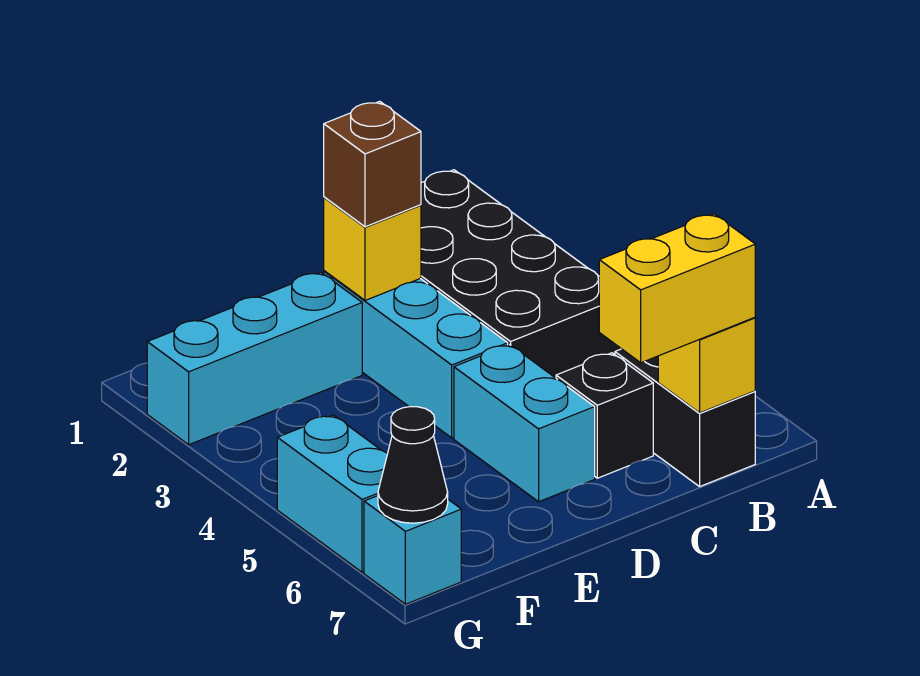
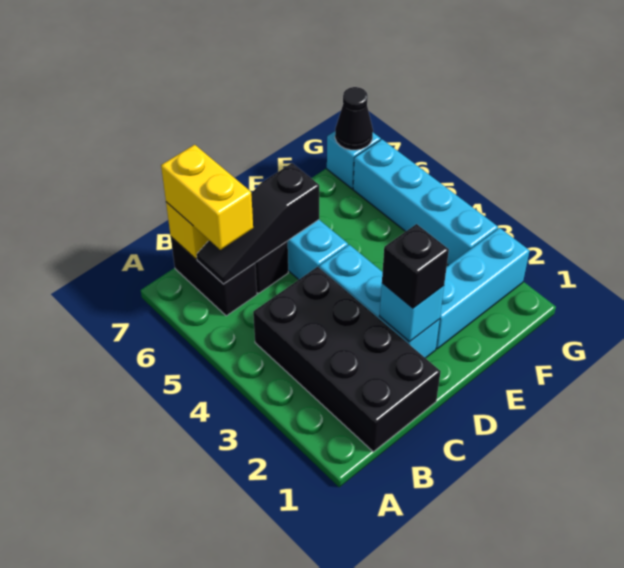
none -> black slope B6:D6 level 2 top D
yellow brick B7:C7 level 3 -> yellow brick B6:B7 level 3
yellow brick D2 level 2 -> cyan brick D2 level 2
brown brick D2 level 3 -> black brick D2 level 3
cyan brick G5:G6 level 1 -> cyan brick G3:G6 level 1

